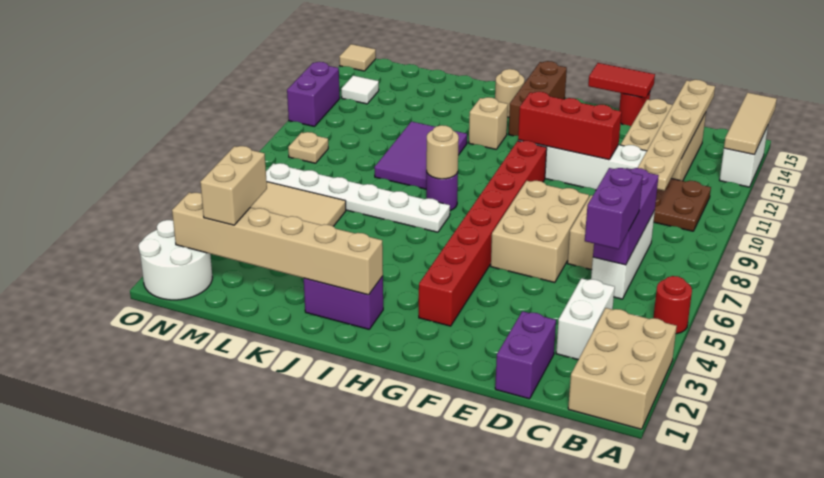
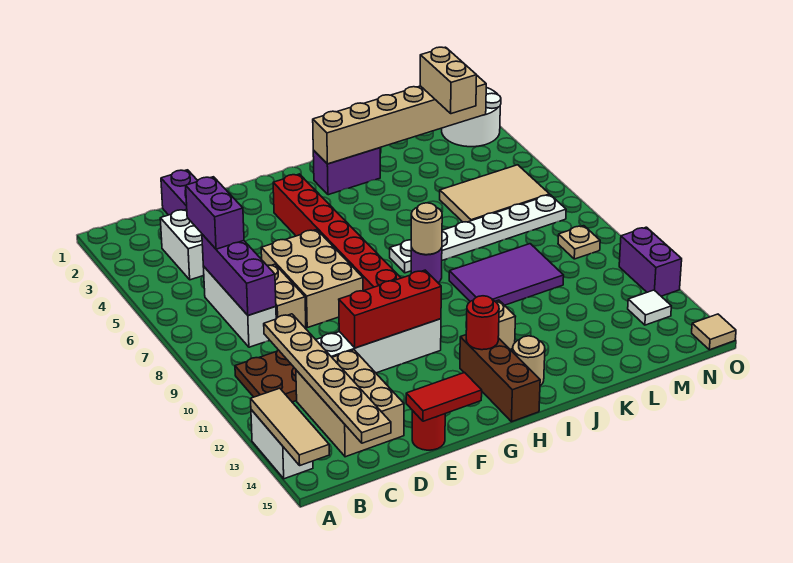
tan brick A1:B3 level 1 -> none
red round brick A5 level 1 -> red round brick H13 level 2
purple tile J9:K11 level 1 -> purple tile J9:L10 level 1

